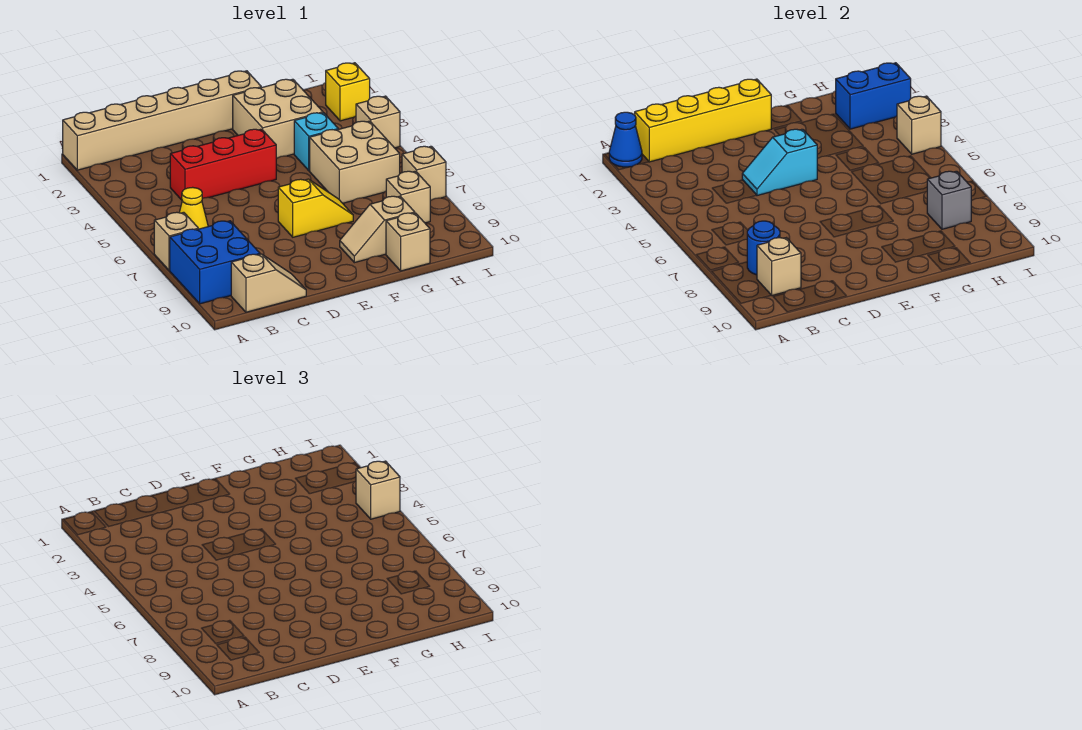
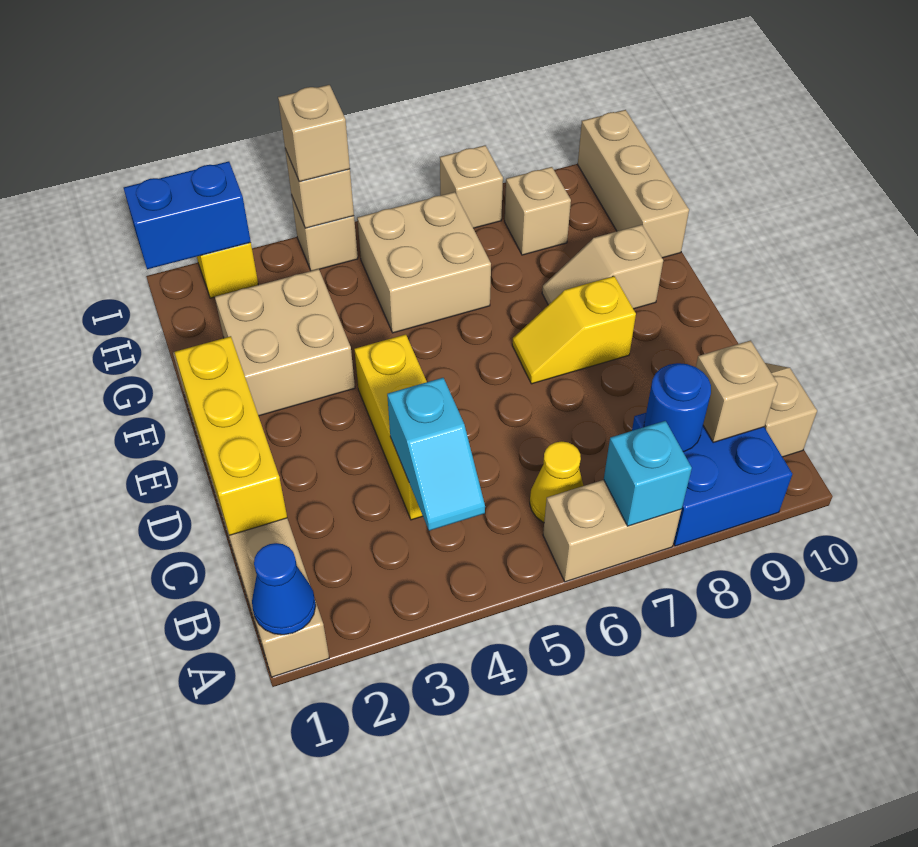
tan brick A7 level 1 -> tan brick A6:A7 level 1
yellow brick B1:E1 level 2 -> yellow brick C1:E1 level 2
red brick C4:E4 level 1 -> yellow brick C4:E4 level 1
cyan slope D4:E4 level 2 top E -> cyan slope B4:C4 level 2 top C
yellow slope E7:F7 level 1 top E -> yellow slope E7:E8 level 1 top 8
tan slope F9:G9 level 1 top G -> tan slope F8:F9 level 1 top 9
cyan brick G4 level 1 -> cyan brick A7 level 2
tan brick G10 level 1 -> tan brick G10:I10 level 1
blue brick H2:I2 level 2 -> blue brick I1:I2 level 2
grey brick H8 level 2 -> none

